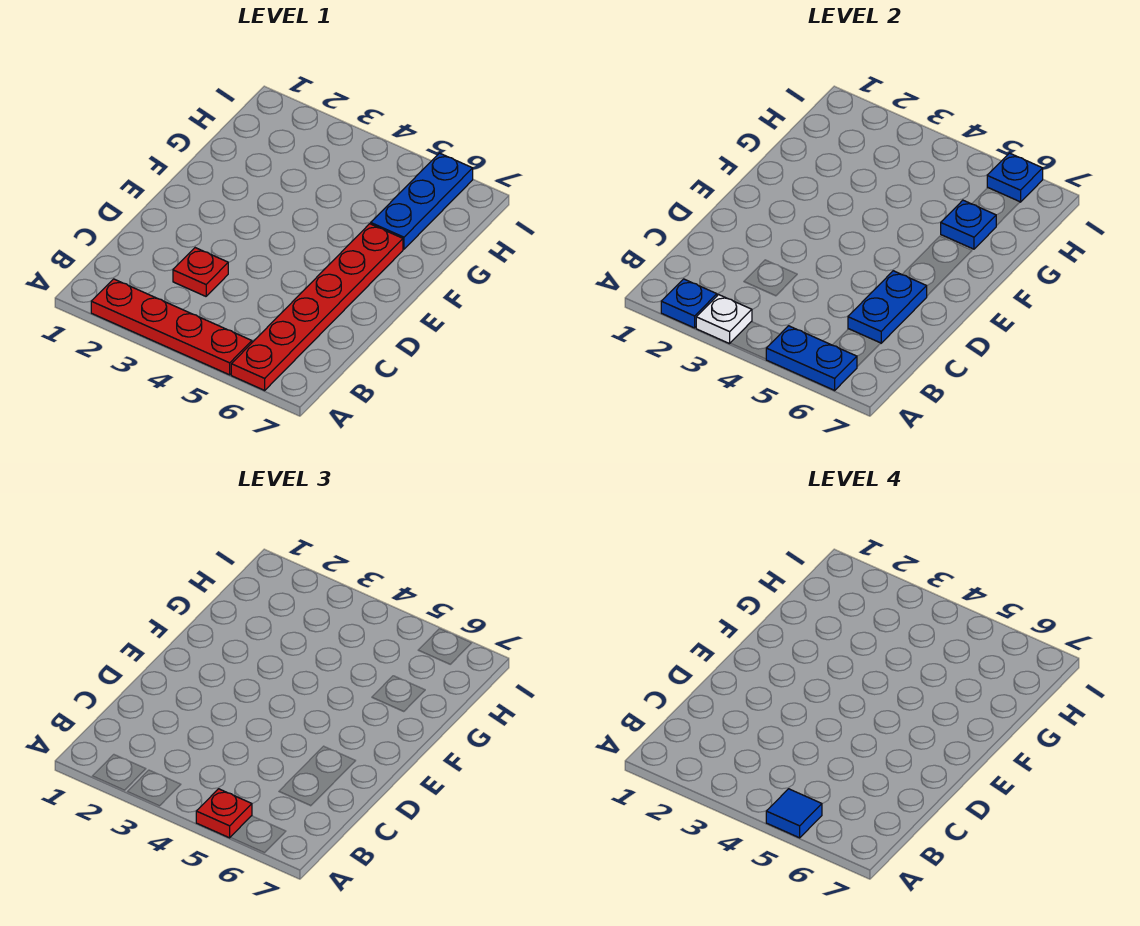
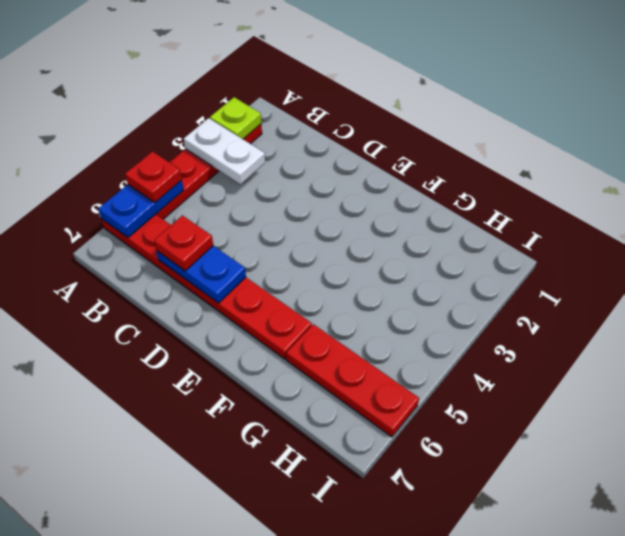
blue plate A2 level 2 -> lime plate A2 level 2
white plate A3 level 2 -> white plate A3:B3 level 2
blue tile A5 level 4 -> none
red plate C3 level 1 -> red plate C6 level 3
blue plate G6:I6 level 1 -> red plate G6:I6 level 1
blue plate G6 level 2 -> none
blue plate I6 level 2 -> none

